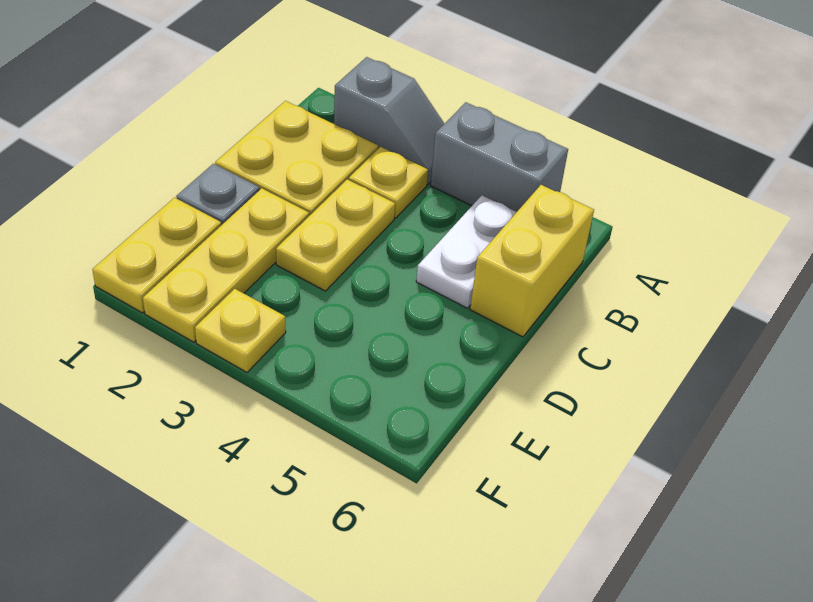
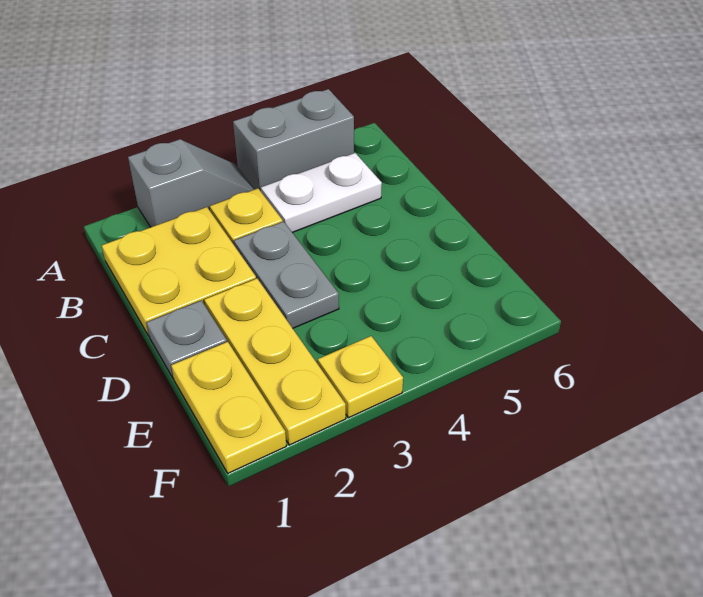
white plate B5:C5 level 1 -> white plate B4:B5 level 1
yellow brick B6:C6 level 1 -> none
yellow plate C3:D3 level 1 -> grey plate C3:D3 level 1

